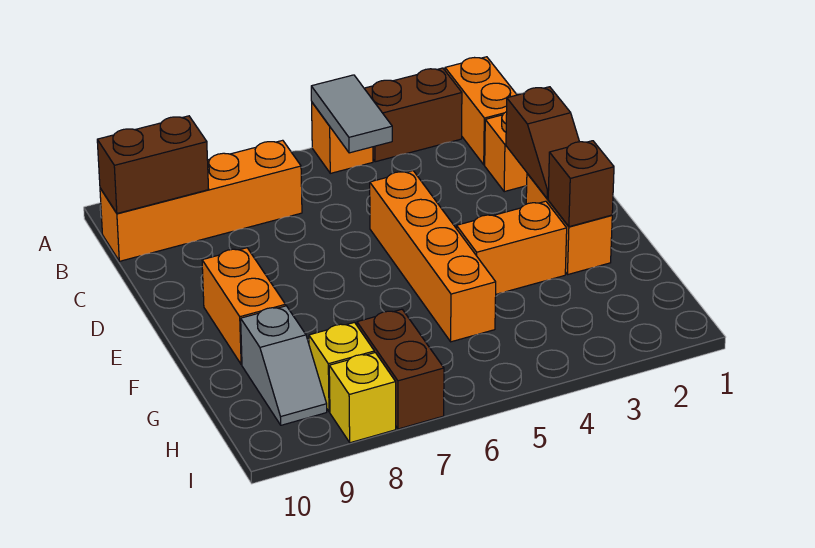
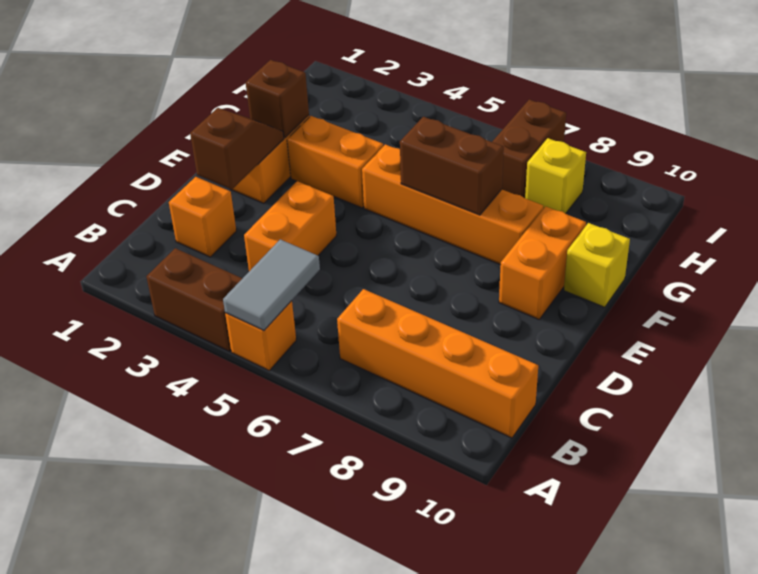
orange brick A2:B2 level 1 -> orange brick C4:D4 level 1
brown brick B9:B10 level 2 -> brown brick F6:F7 level 2
orange brick D5:G5 level 1 -> orange brick F5:F8 level 1
grey slope G9:H9 level 1 top G -> none
yellow brick I8 level 1 -> yellow brick F10 level 1

